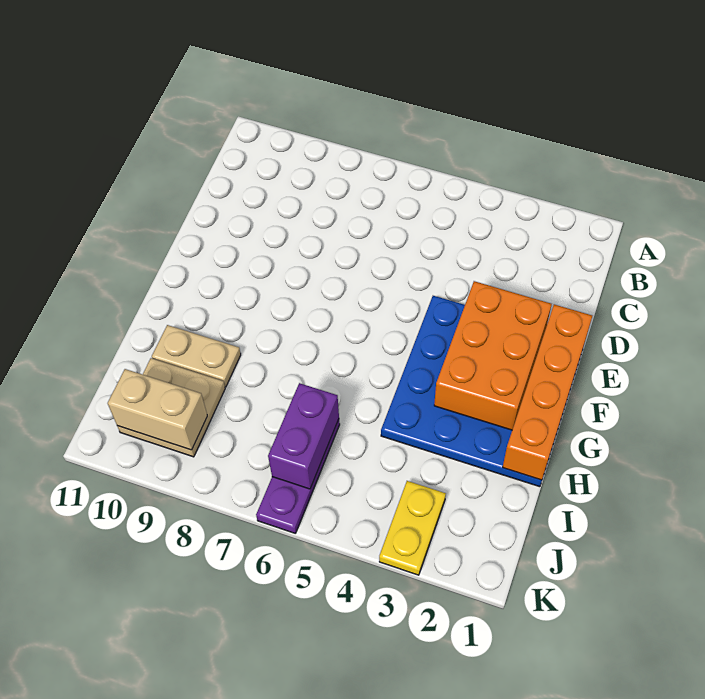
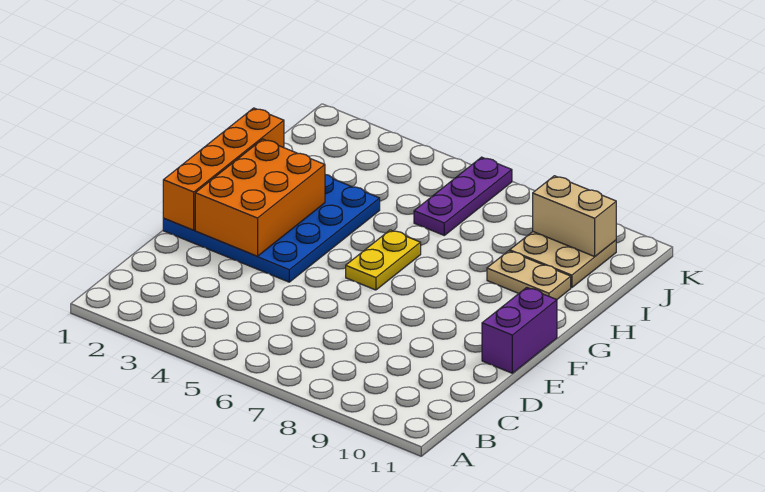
purple brick I6:J6 level 2 -> purple brick E11:F11 level 1
yellow plate J3:K3 level 1 -> yellow plate F6:G6 level 1

